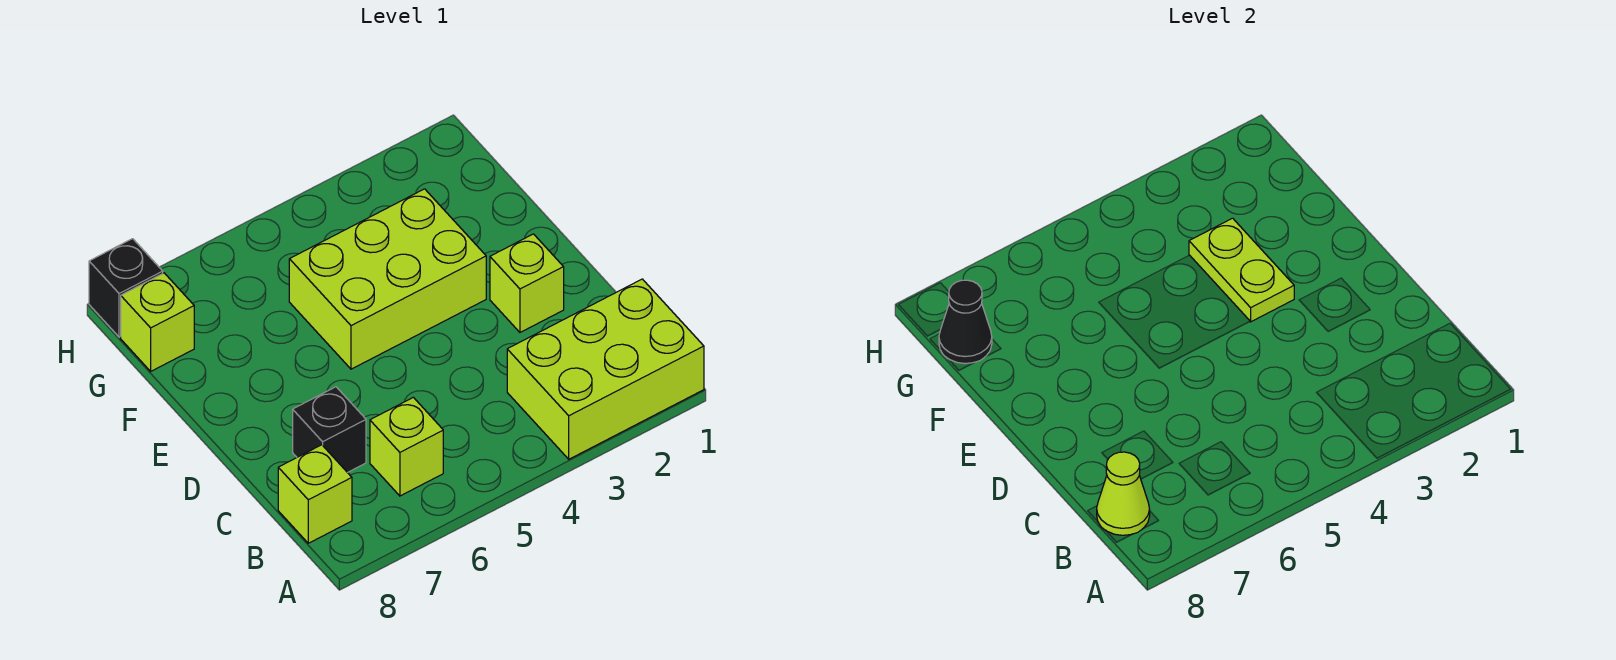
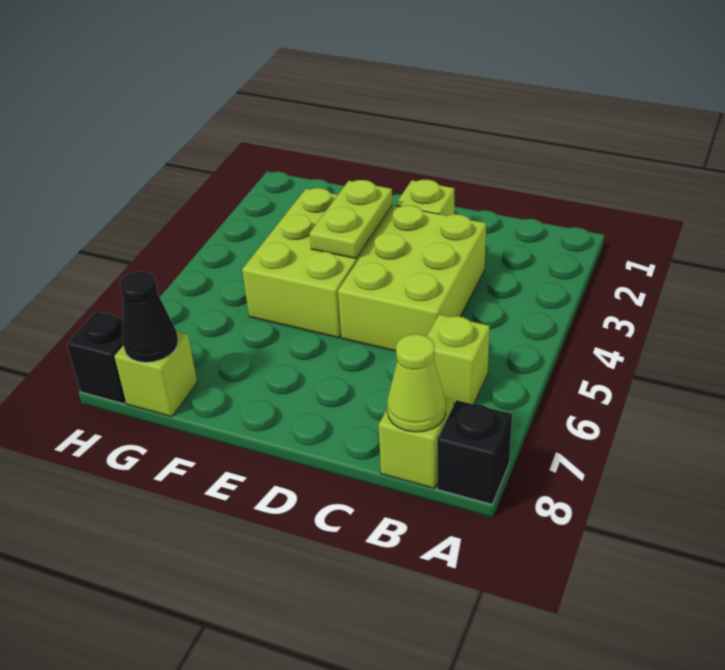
lime brick A1:B3 level 1 -> lime brick C3:D5 level 1
black brick C7 level 1 -> black brick A8 level 1
lime plate E3:F3 level 2 -> lime plate E3:E4 level 2

